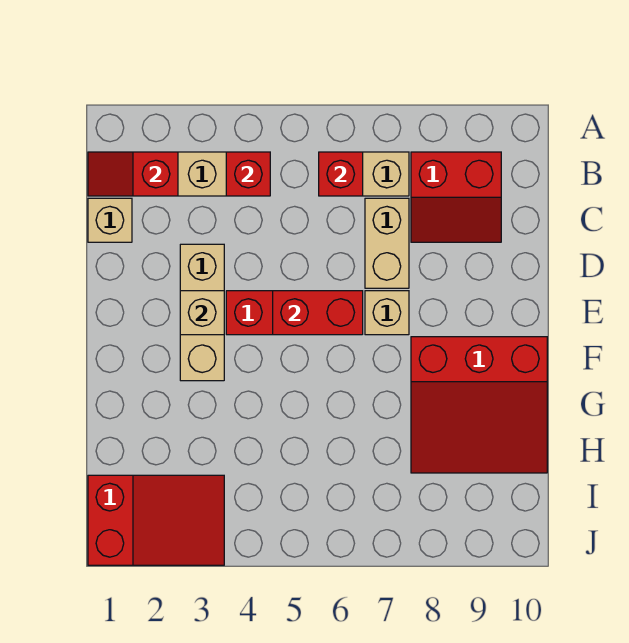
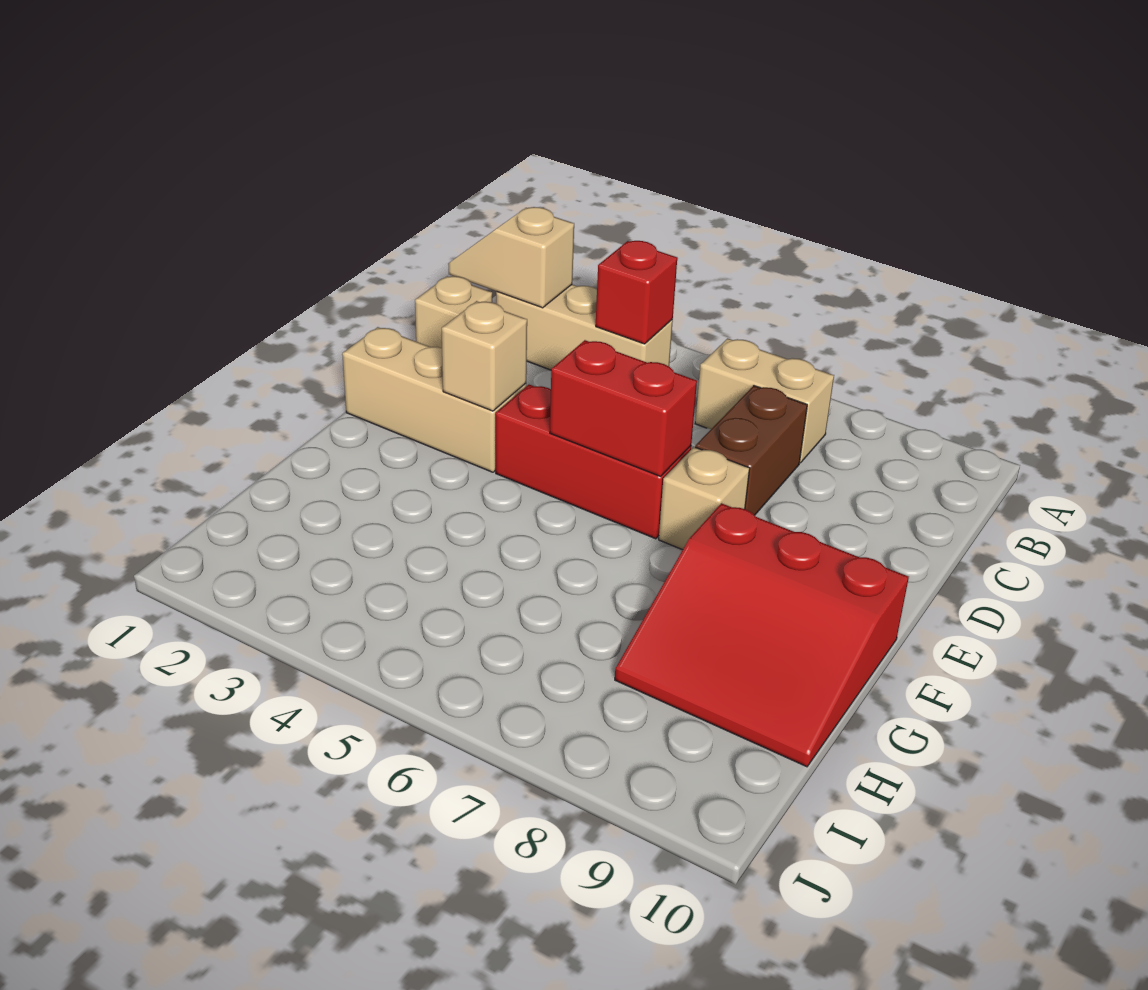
red slope B1:B2 level 2 top 2 -> tan slope B1:B2 level 2 top 2
red brick B6 level 2 -> none
red slope B8:C9 level 1 top B -> none
tan brick C7:D7 level 1 -> brown brick C7:D7 level 1
tan brick D3:F3 level 1 -> tan brick E1:E3 level 1
red slope I1:J3 level 1 top 1 -> none

